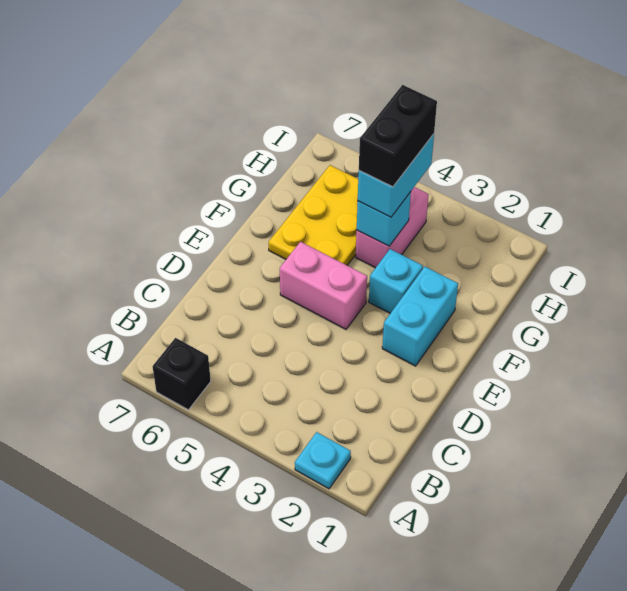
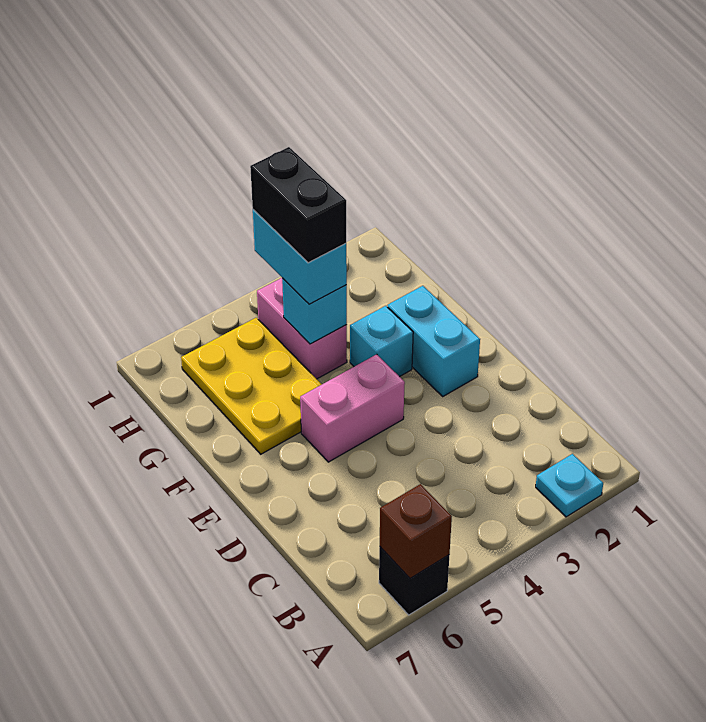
none -> brown brick A6 level 2

